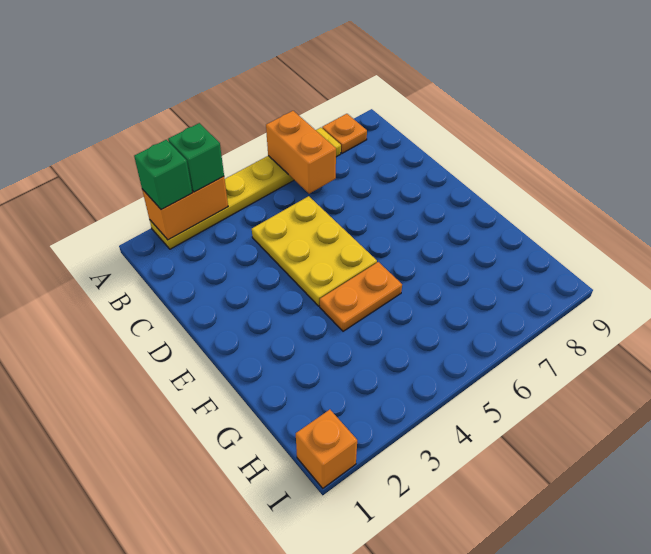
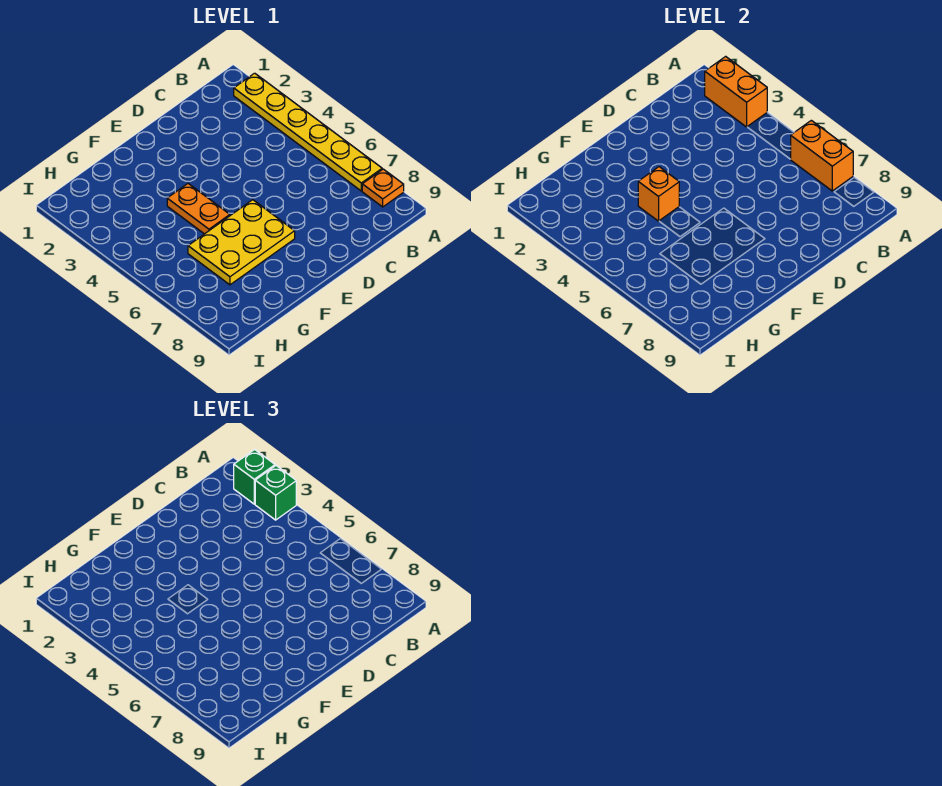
orange brick A6:B6 level 2 -> orange brick A6:A7 level 2
yellow plate C4:E5 level 1 -> yellow plate E6:G7 level 1
orange brick I1 level 1 -> orange brick F4 level 2

